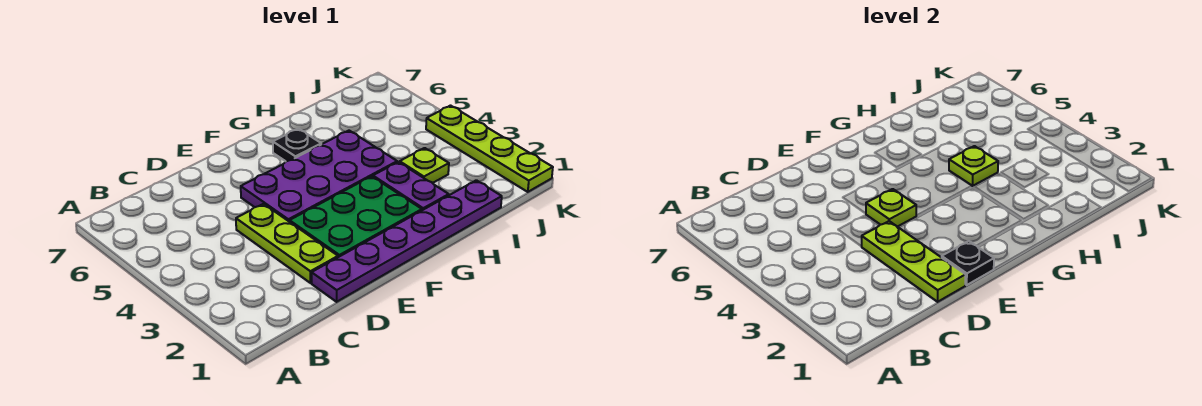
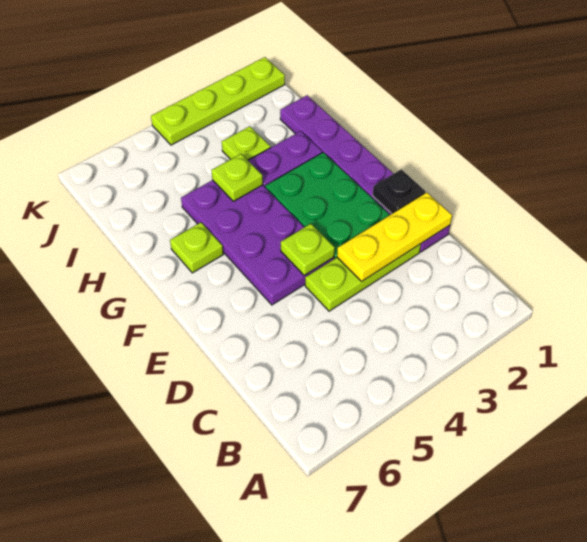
lime plate D1:D3 level 2 -> yellow plate D1:D3 level 2
black plate G6 level 1 -> lime plate G6 level 1

